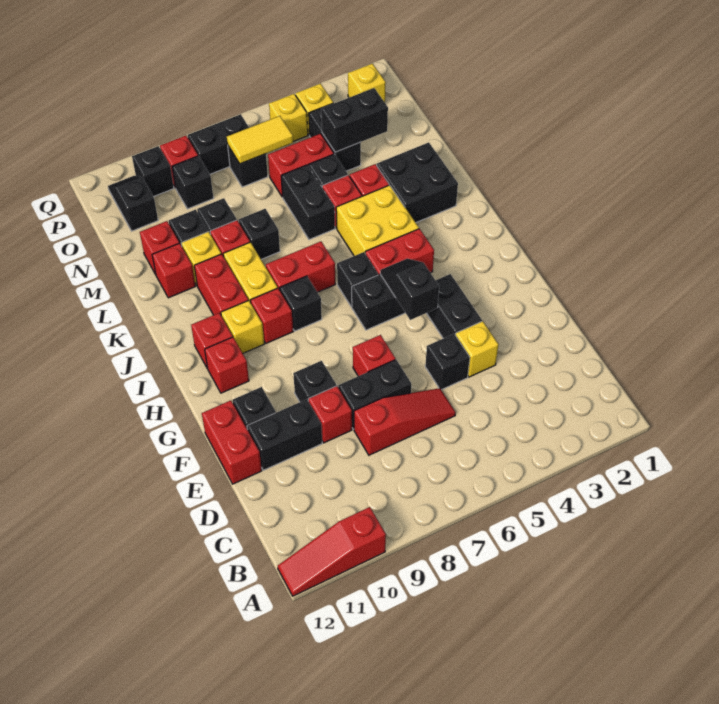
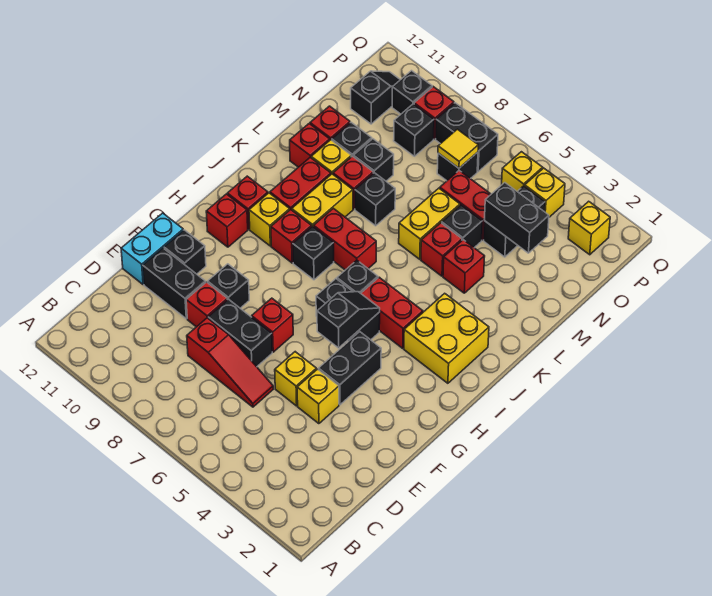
red slope A10:A12 level 1 top 10 -> none
black brick E5 level 1 -> yellow brick E5 level 1
red brick E12:F12 level 1 -> cyan brick E12:F12 level 1
yellow brick J4:K5 level 1 -> yellow brick I2:J3 level 1
black brick K2:L3 level 1 -> none
black brick L6:M6 level 1 -> yellow brick L6:M6 level 1
yellow tile O6:O7 level 2 -> yellow tile O7 level 2

